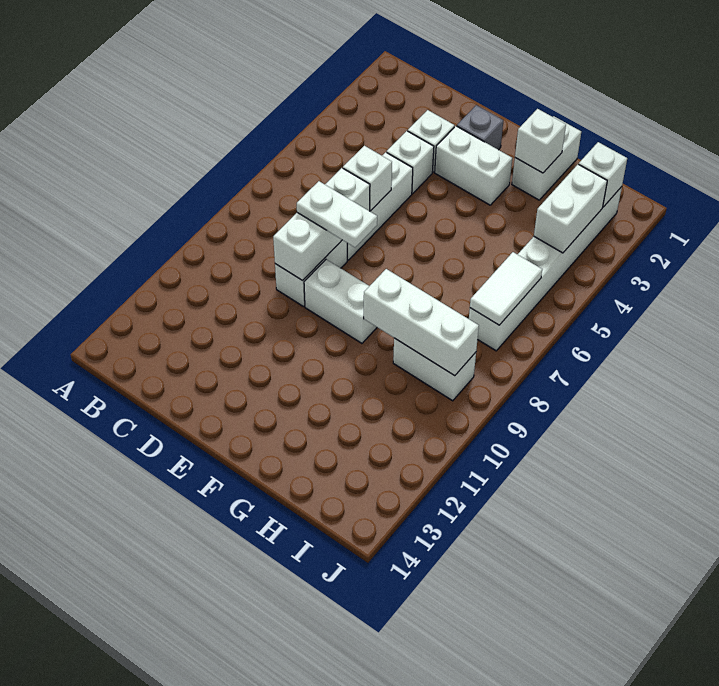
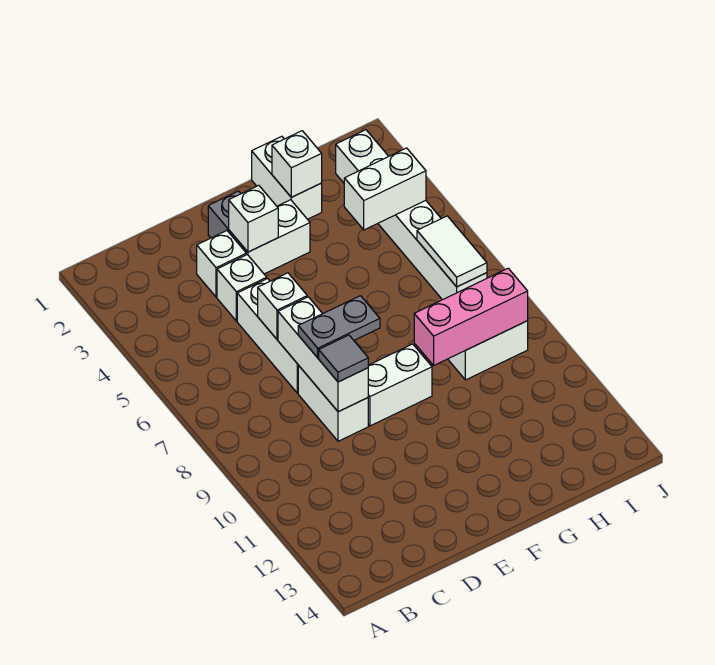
white plate D8:E8 level 3 -> grey plate D8:E8 level 3
none -> grey tile D9 level 3
white brick G9:I9 level 2 -> pink brick G9:I9 level 2
white brick I2 level 2 -> white brick E3 level 2
white brick I3:I4 level 2 -> white brick H4:I4 level 2

